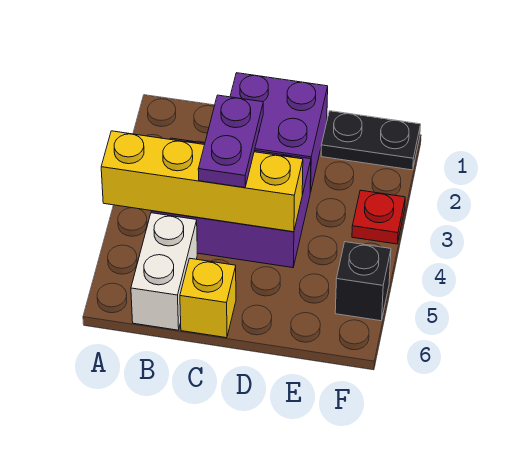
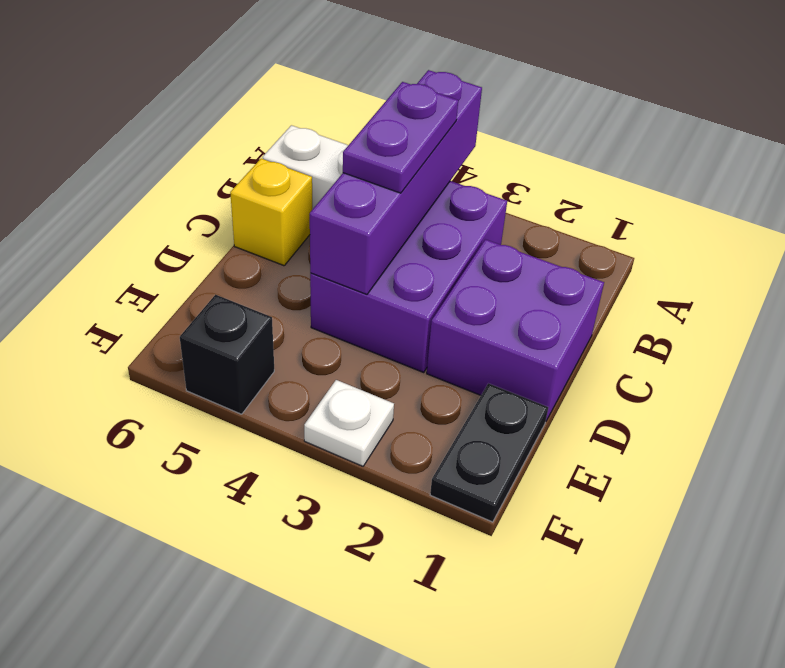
yellow brick A4:D4 level 2 -> purple brick A4:D4 level 2
purple plate C3:C4 level 3 -> purple plate B4:C4 level 3
red plate F3 level 1 -> white plate F3 level 1

